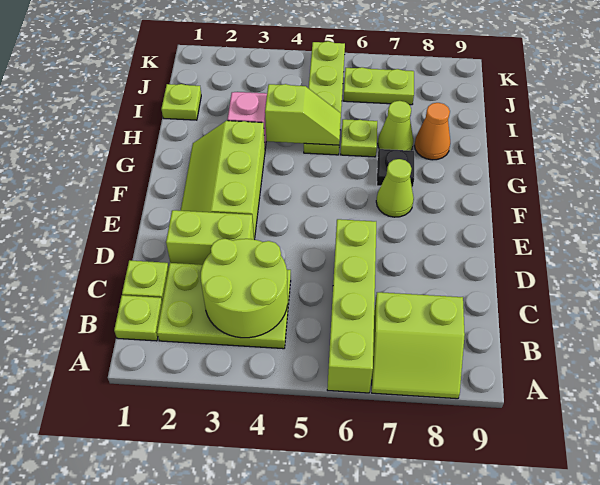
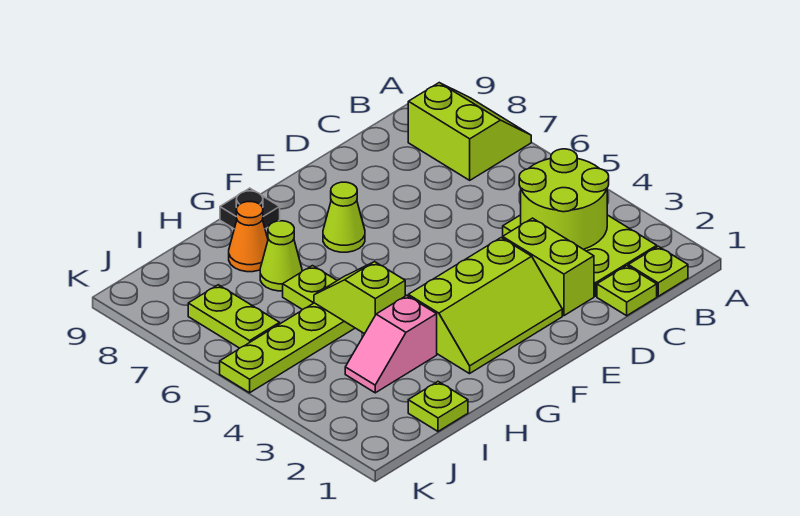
lime brick A6:D6 level 1 -> none
black plate G7 level 1 -> black plate G9 level 1

